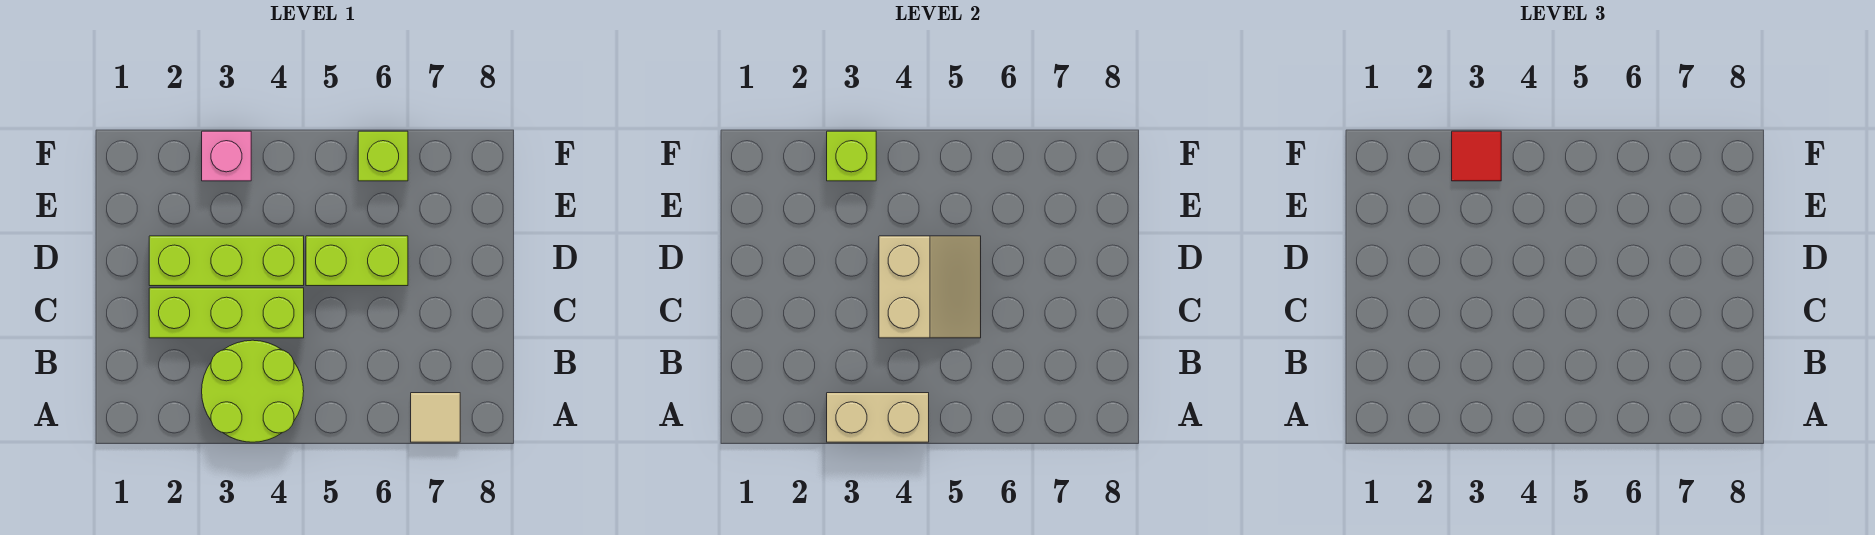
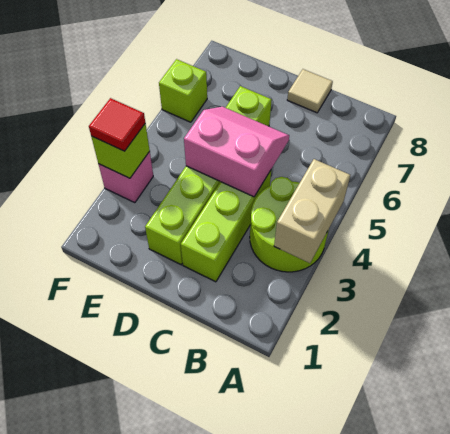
tan tile A7 level 1 -> tan tile C8 level 1
tan slope C4:D5 level 2 top 4 -> pink slope C4:D5 level 2 top 4

